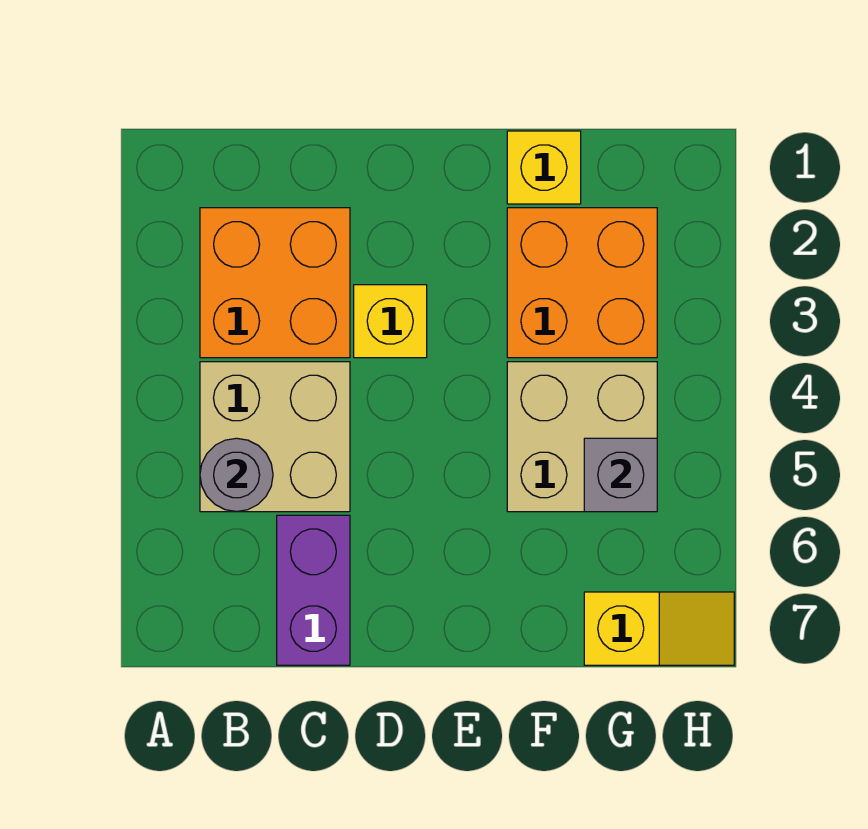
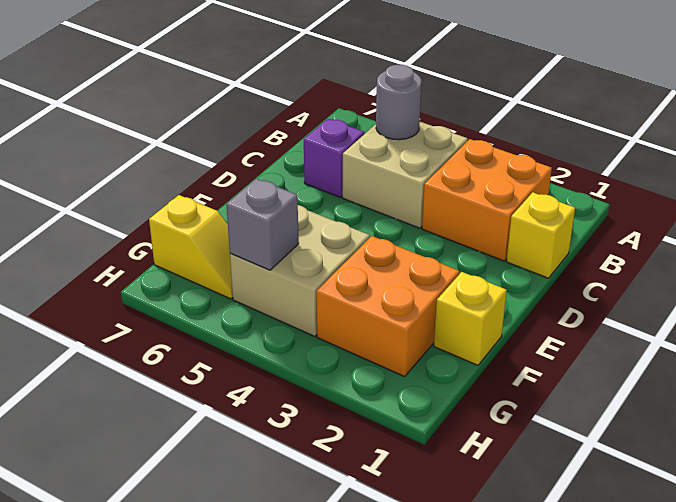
purple brick C6:C7 level 1 -> purple brick C6 level 1
yellow brick D3 level 1 -> yellow brick C1 level 1
yellow slope G7:H7 level 1 top G -> yellow slope G6:G7 level 1 top 7

